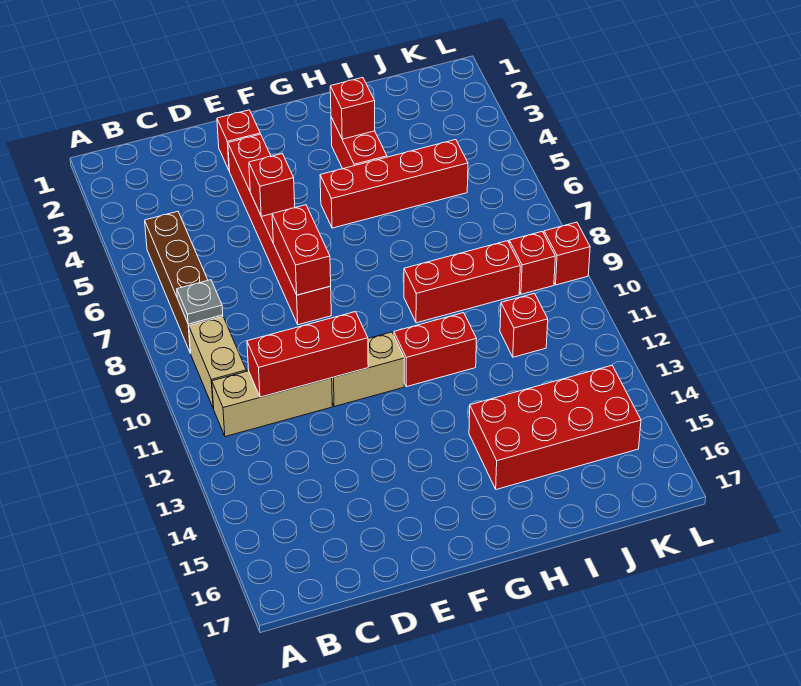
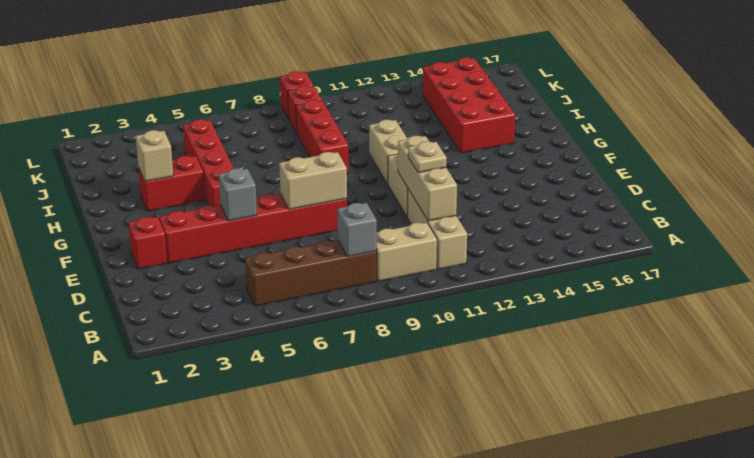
grey plate B8 level 2 -> grey brick B8 level 2
red brick C11:E11 level 2 -> tan brick C11:E11 level 2
none -> tan plate D11 level 3
red brick E5 level 2 -> grey brick E5 level 2
red brick E7:E8 level 2 -> tan brick E7:E8 level 2
red brick G11:H11 level 1 -> tan brick G11:H11 level 1
red brick H3 level 2 -> tan brick H3 level 2
red brick J11 level 1 -> none

